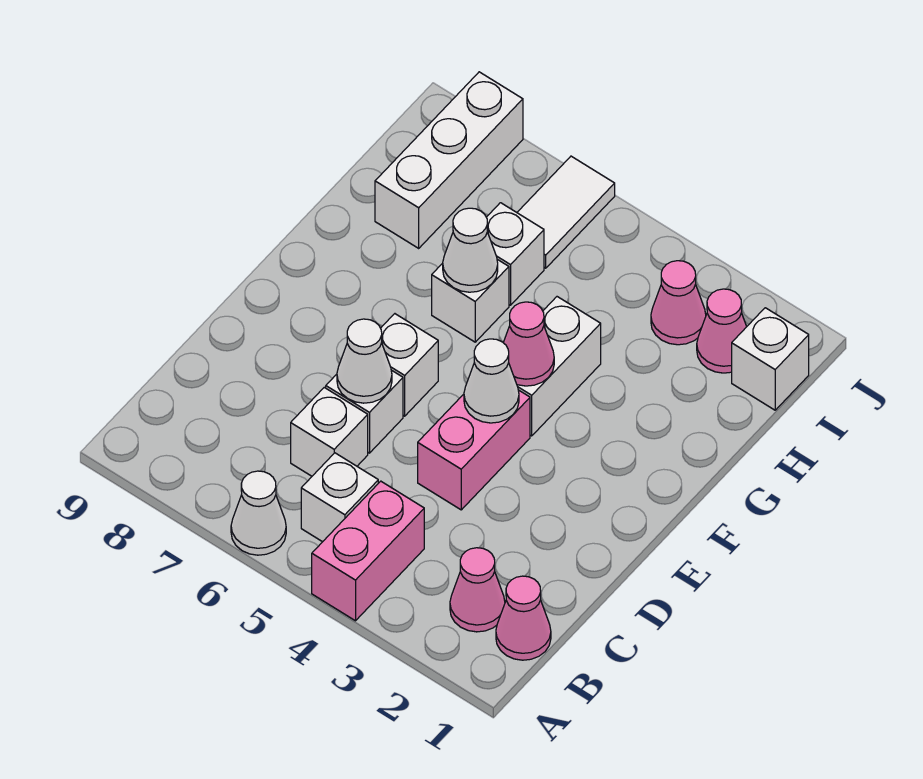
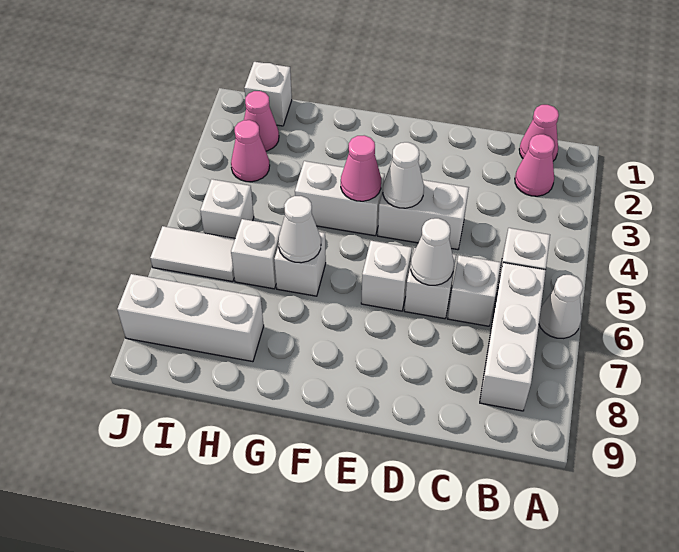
pink brick A4:B4 level 1 -> none
none -> white brick B6:B8 level 1
pink brick D4:E4 level 1 -> white brick D4:E4 level 1
none -> white brick I5 level 1

